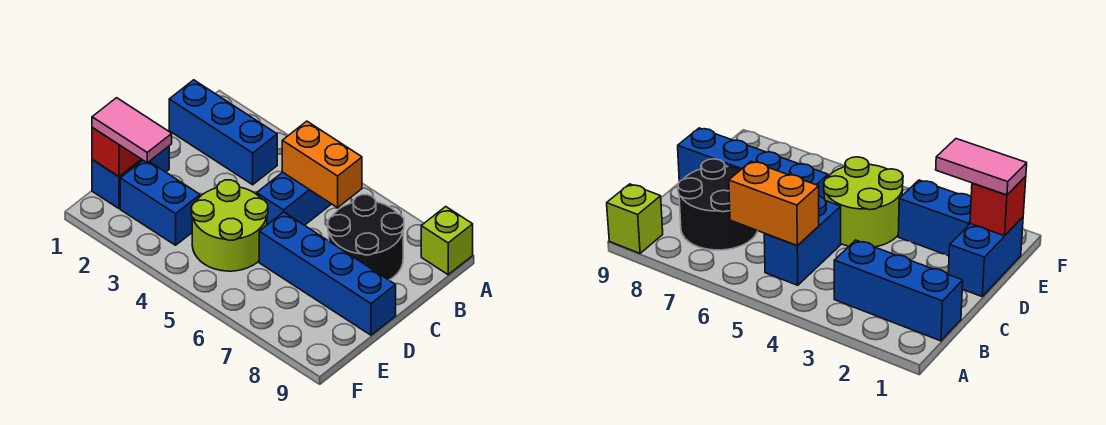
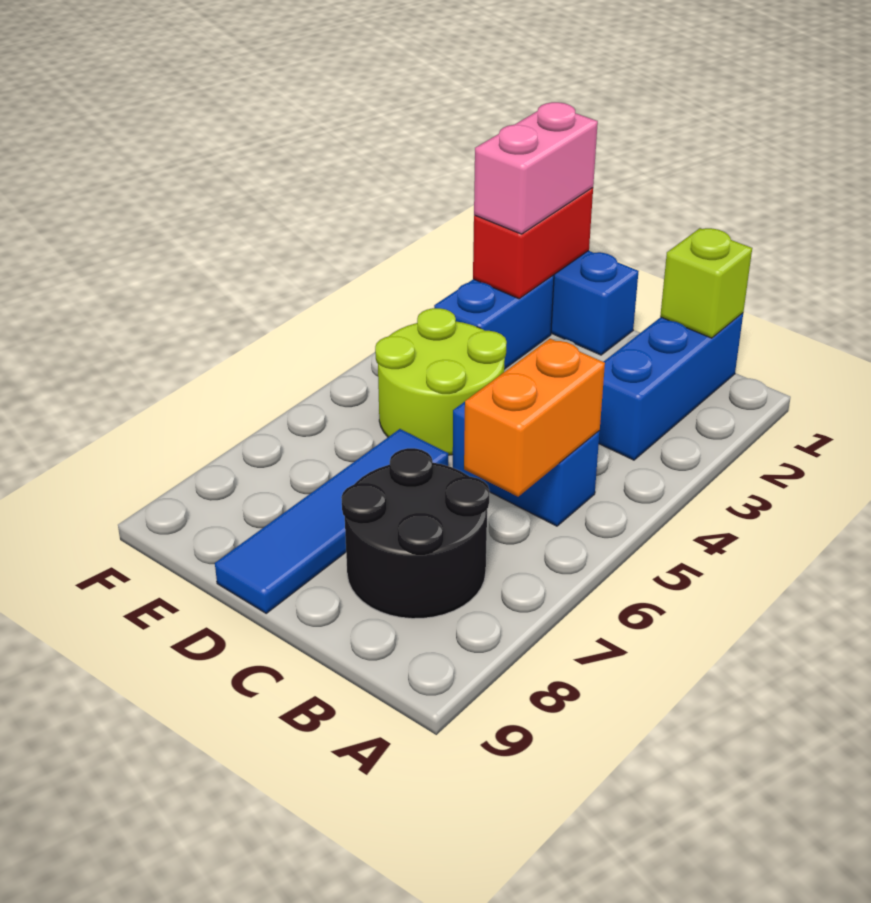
lime brick A9 level 1 -> lime brick B1 level 2
blue brick D6:D9 level 1 -> blue tile D6:D9 level 1
red brick E1 level 2 -> red brick E1:E2 level 2
pink tile E1:E2 level 3 -> pink brick E1:E2 level 3

